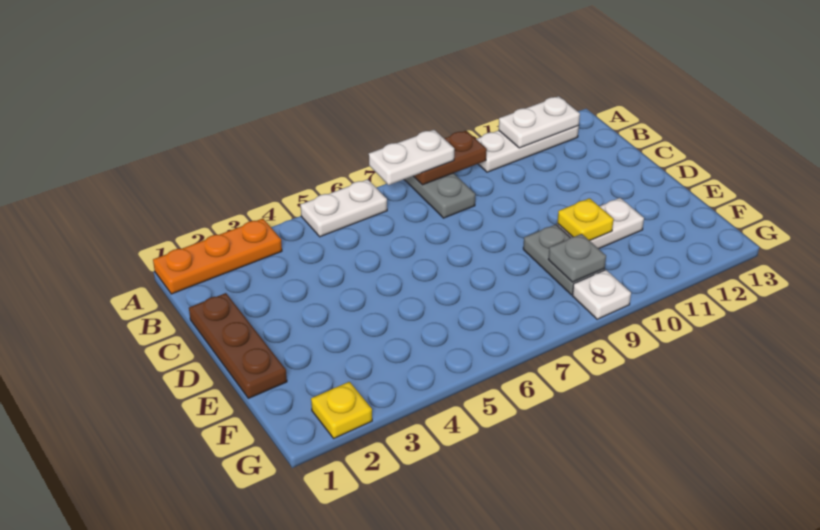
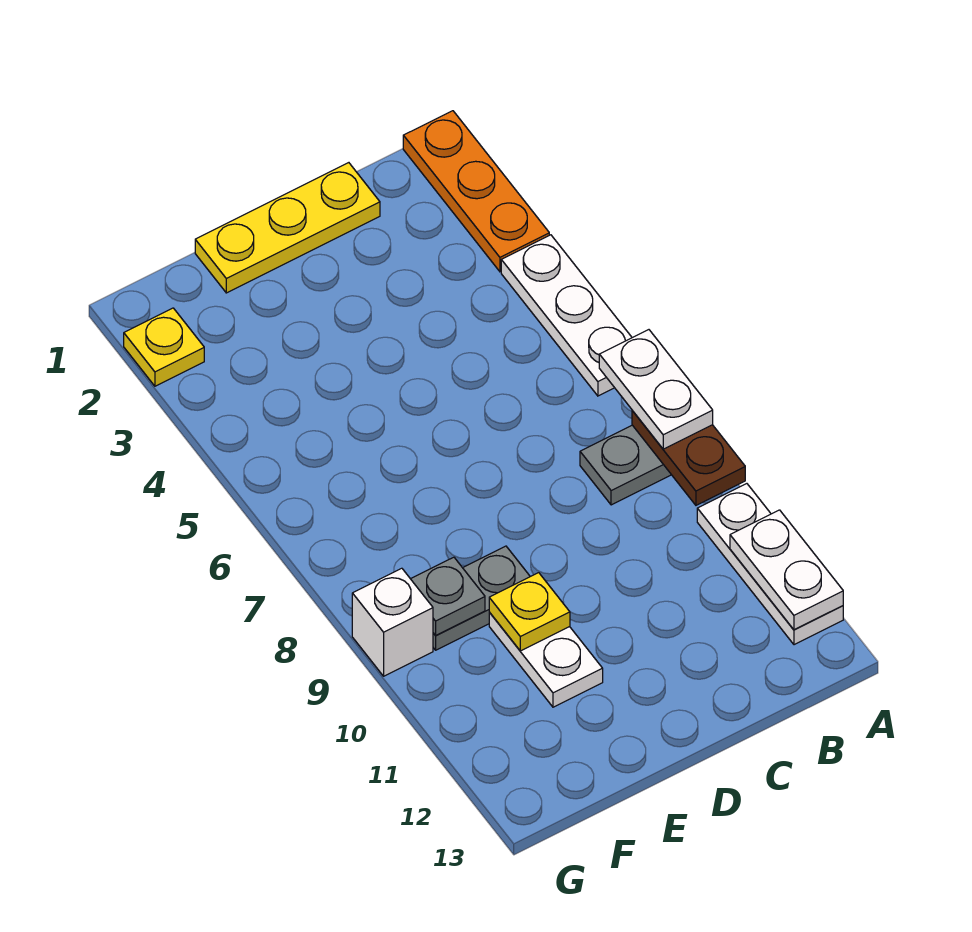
white plate A5:A6 level 1 -> white plate A4:A6 level 1
brown plate C1:E1 level 1 -> yellow plate C1:E1 level 1
white plate G9 level 1 -> white brick G9 level 1

